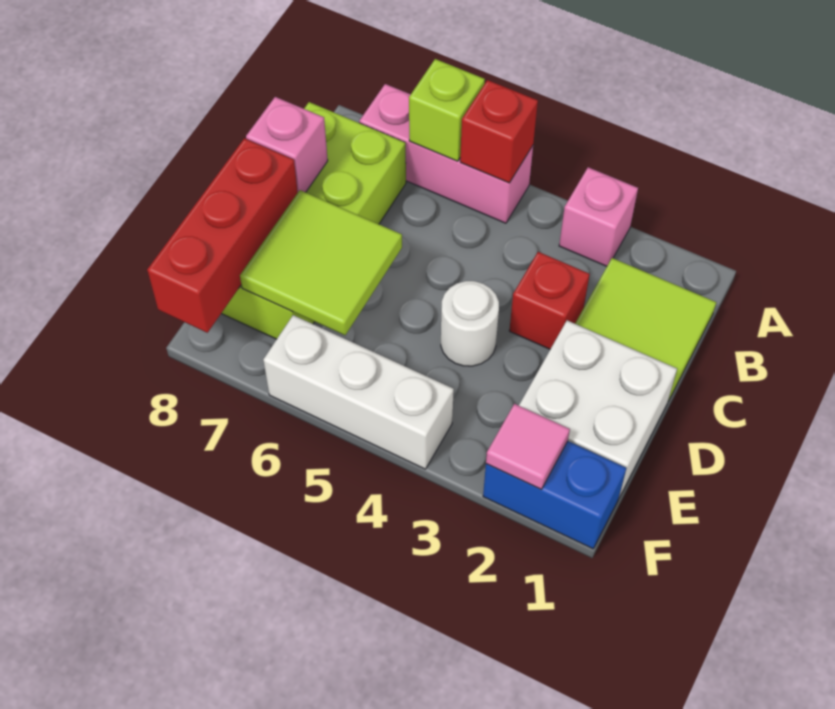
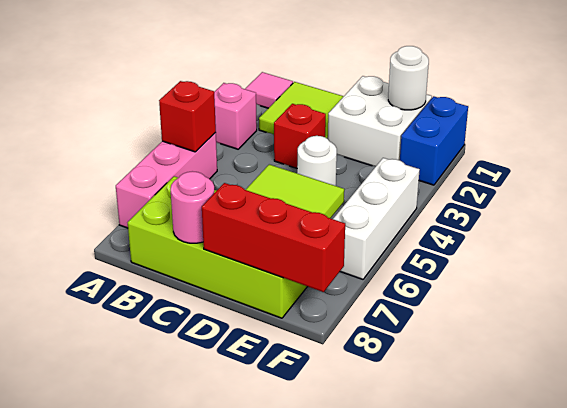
lime brick A6 level 2 -> none
pink brick C8 level 2 -> pink round brick C8 level 2
none -> white round brick E1 level 2
pink tile F2 level 2 -> pink tile A1 level 1

